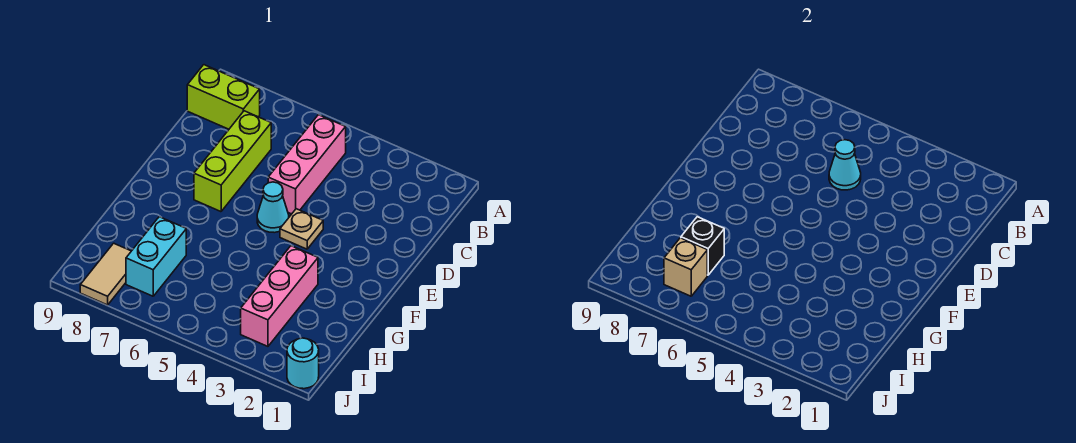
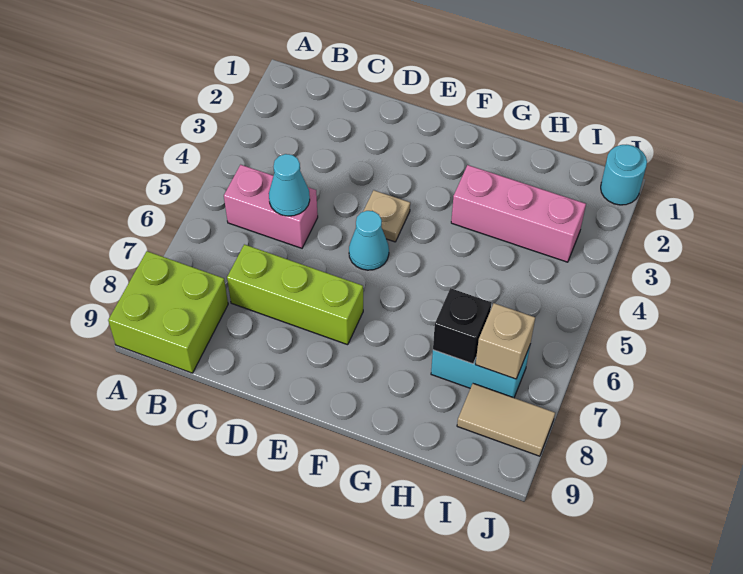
pink brick B5:D5 level 1 -> pink brick B5:C5 level 1
lime brick B8:B9 level 1 -> lime brick A8:B9 level 1

